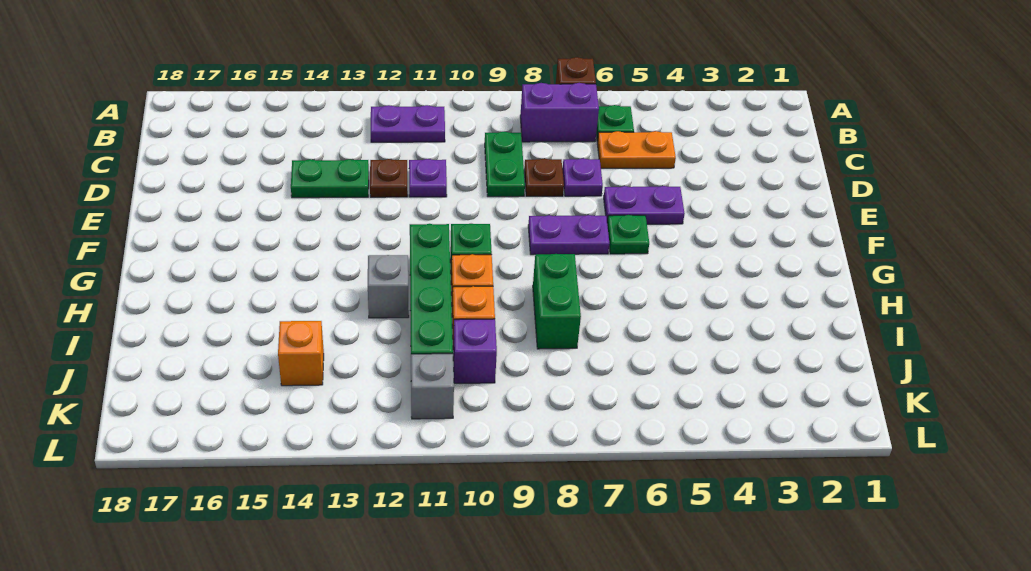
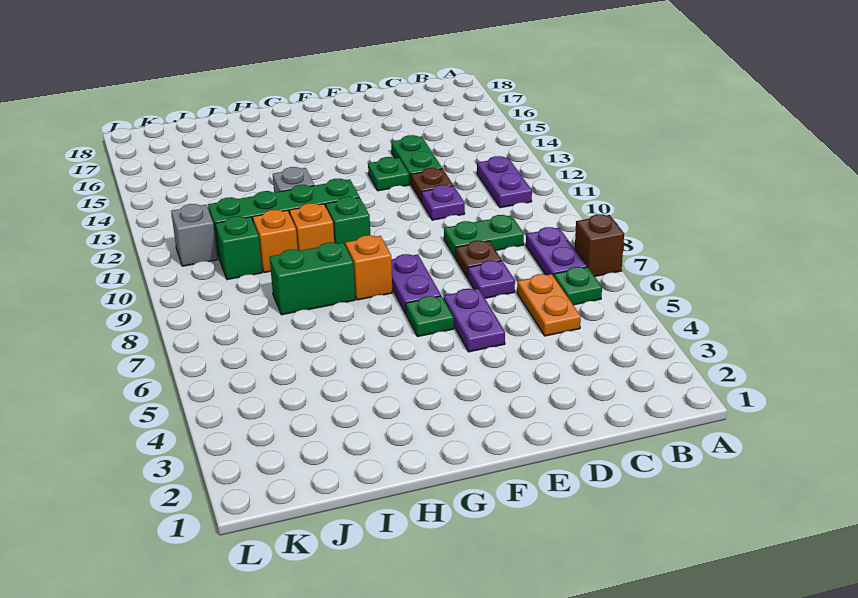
purple brick B7:B8 level 1 -> purple plate B7:B8 level 1
none -> green plate E13 level 1
purple brick J10 level 1 -> green brick J10 level 1
orange brick J14 level 1 -> orange brick G8 level 1

